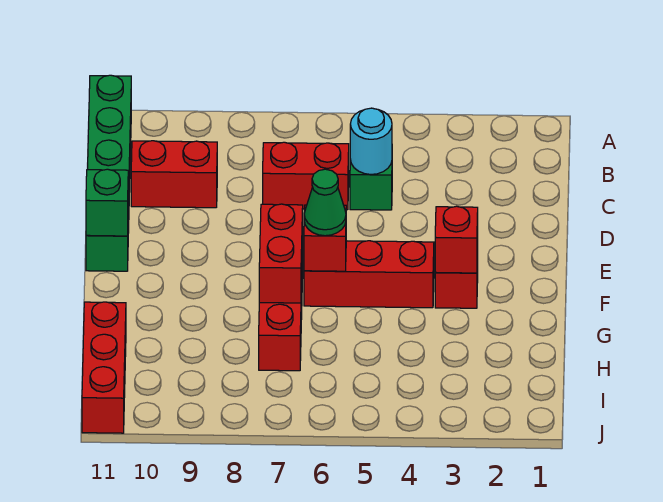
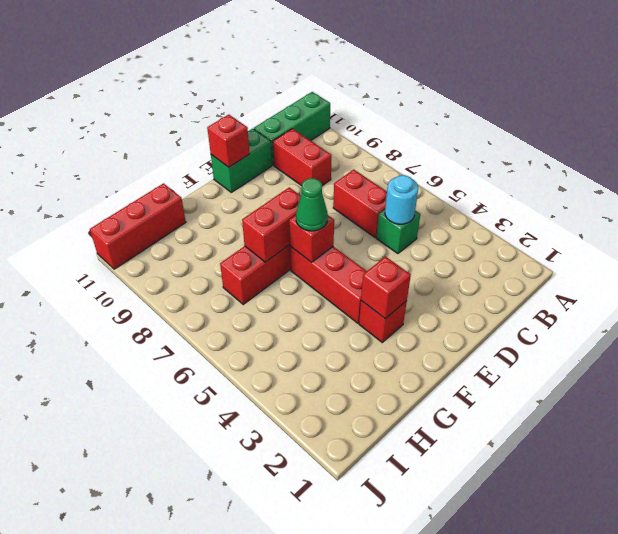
green brick E11 level 2 -> red brick E11 level 2

